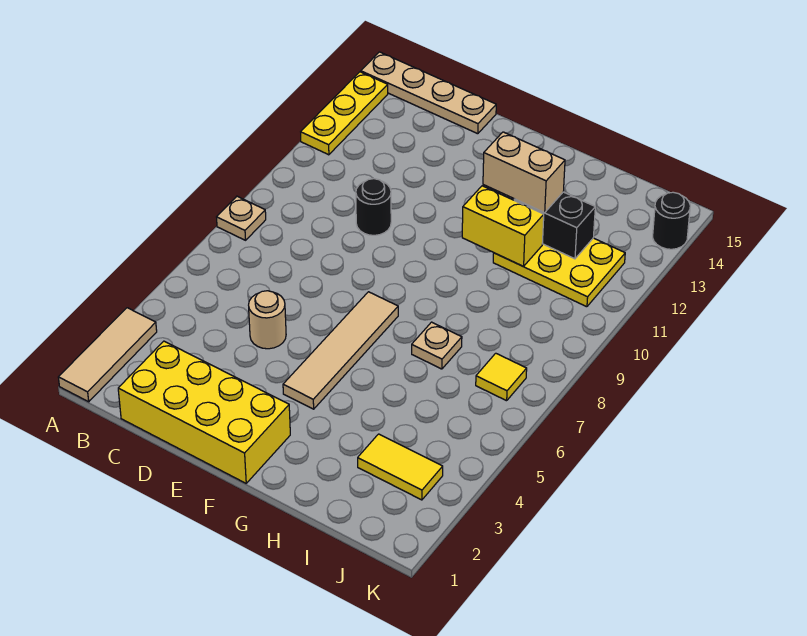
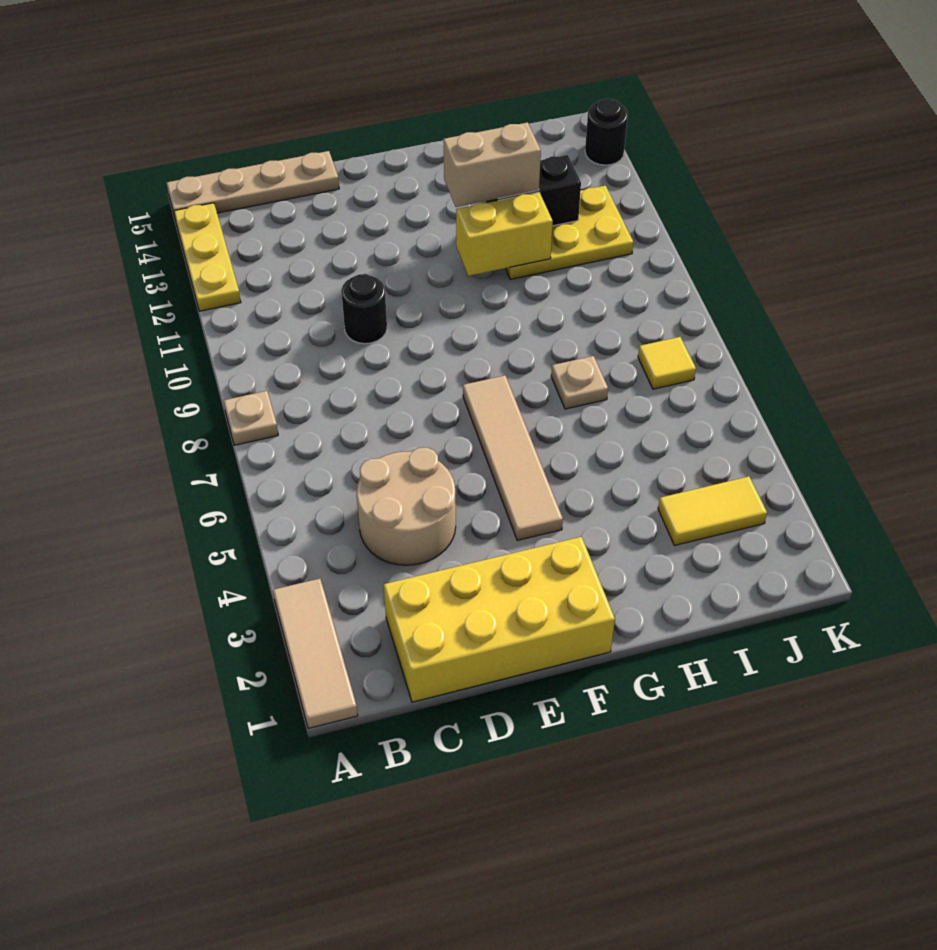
tan round brick D5 level 1 -> tan round brick C4:D5 level 1

